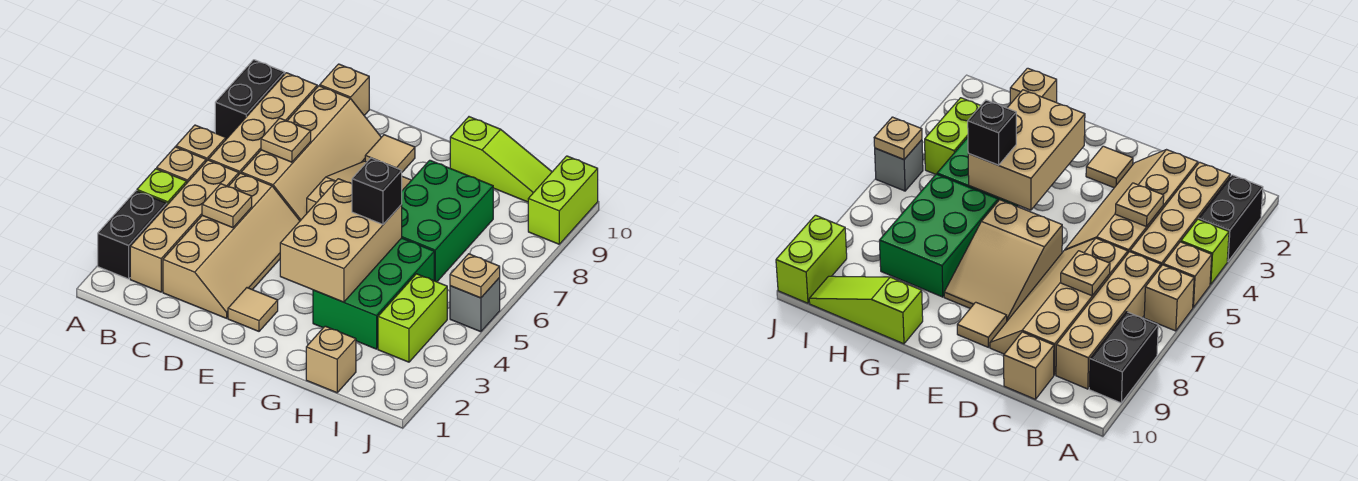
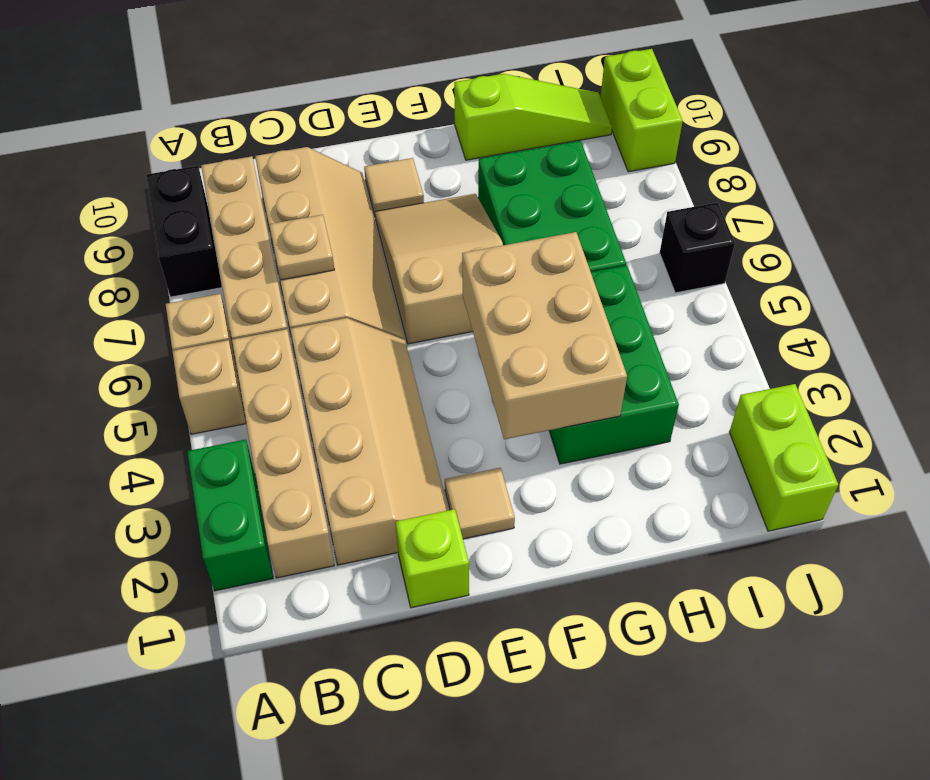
black brick A2:A3 level 1 -> green brick A2:A3 level 1
lime brick A4 level 1 -> lime brick D1 level 1
tan plate C4 level 2 -> none
tan brick C10 level 1 -> none
black brick G5 level 3 -> black brick J6 level 1
tan brick H1 level 1 -> none
lime brick I3:I4 level 1 -> lime brick J1:J2 level 1
grey brick J5 level 1 -> none
tan plate J5 level 2 -> none

